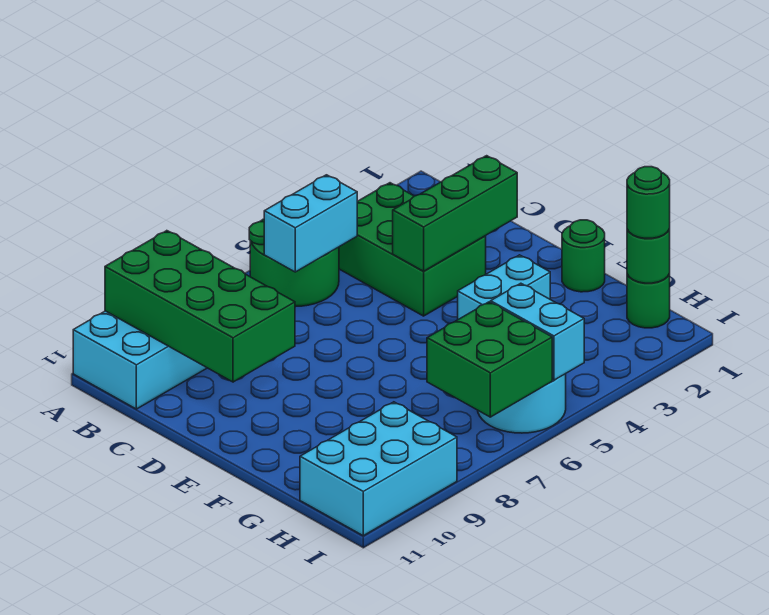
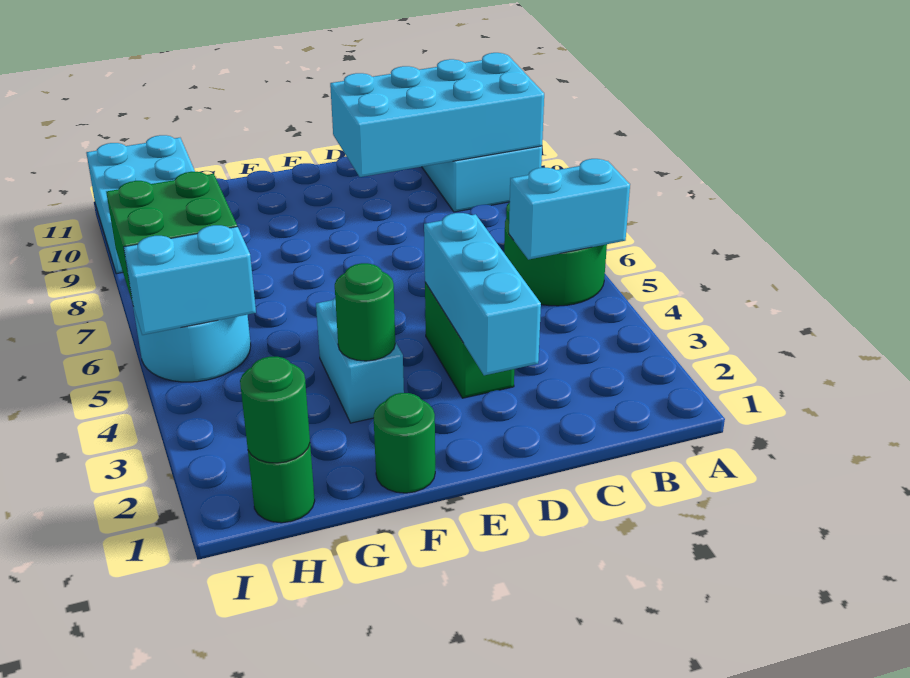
green brick A9:D10 level 2 -> cyan brick A9:D10 level 2
green brick B3:D4 level 1 -> green brick D3:D4 level 1
cyan brick B5:B6 level 2 -> cyan brick A5:B5 level 2
green brick D2:D4 level 2 -> cyan brick D2:D4 level 2
green round brick H1 level 3 -> green round brick F3 level 2

